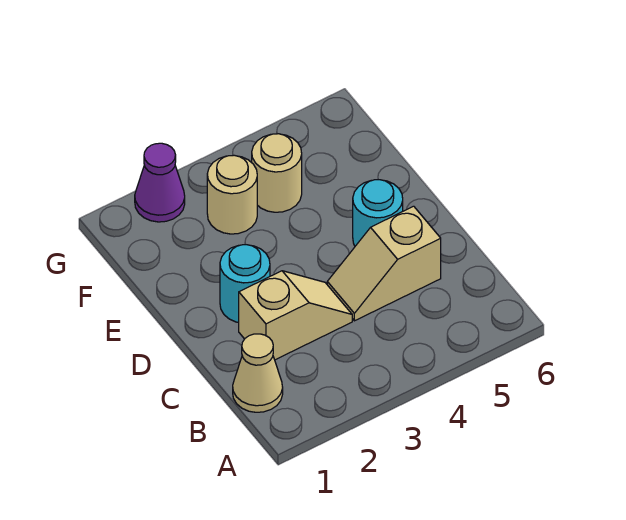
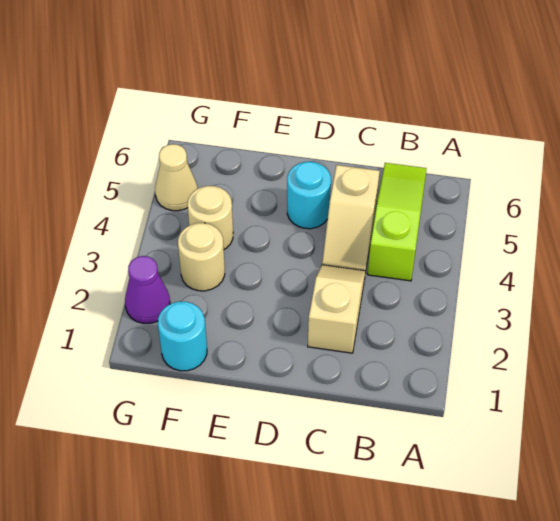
tan cone B1 level 1 -> tan cone G5 level 1
none -> lime slope B4:B6 level 1 top 4
cyan round brick D2 level 1 -> cyan round brick F1 level 1

